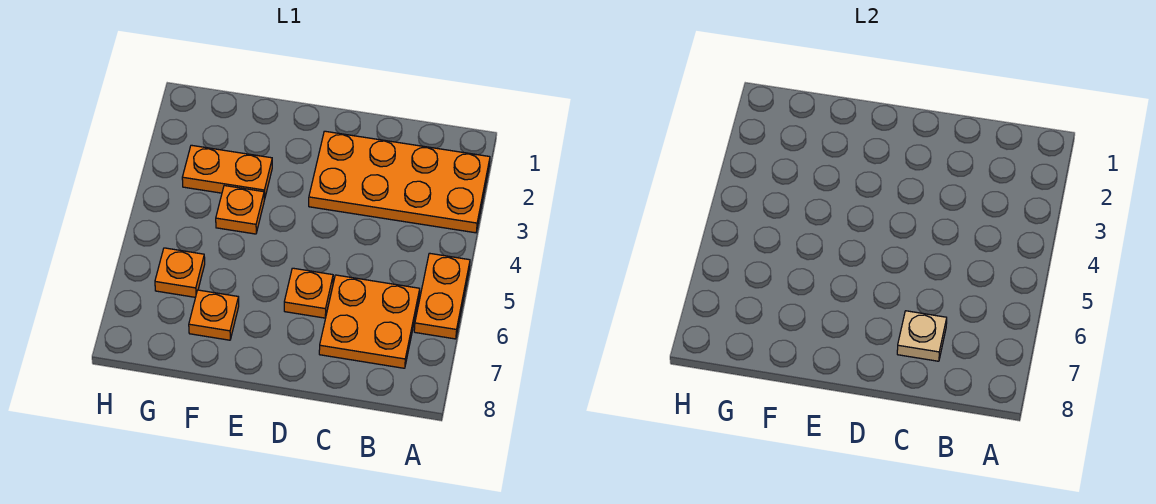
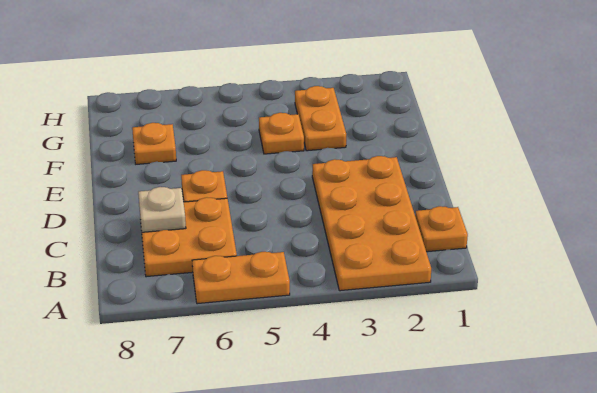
orange plate G6 level 1 -> orange plate B1 level 1

